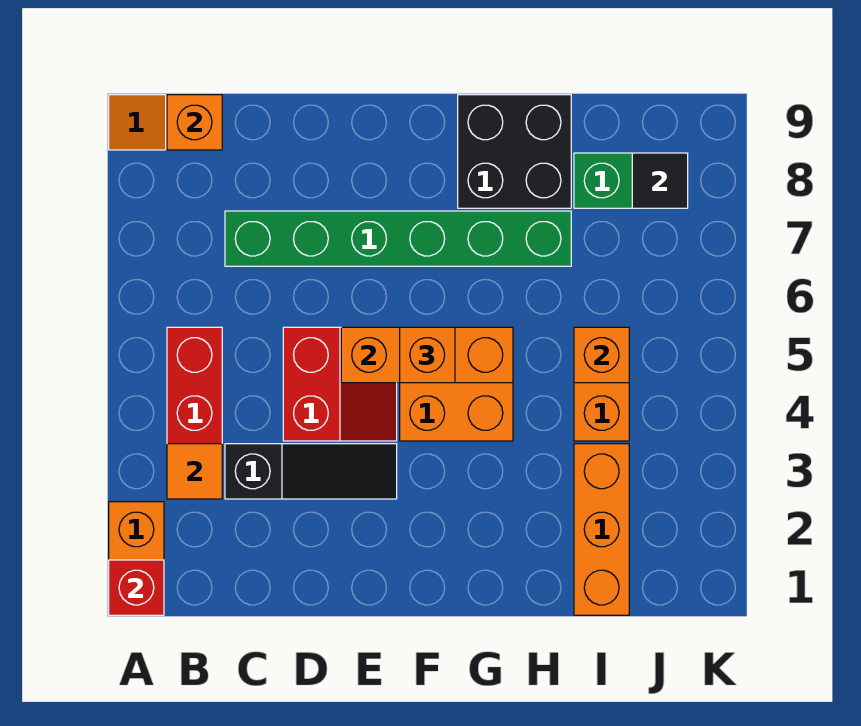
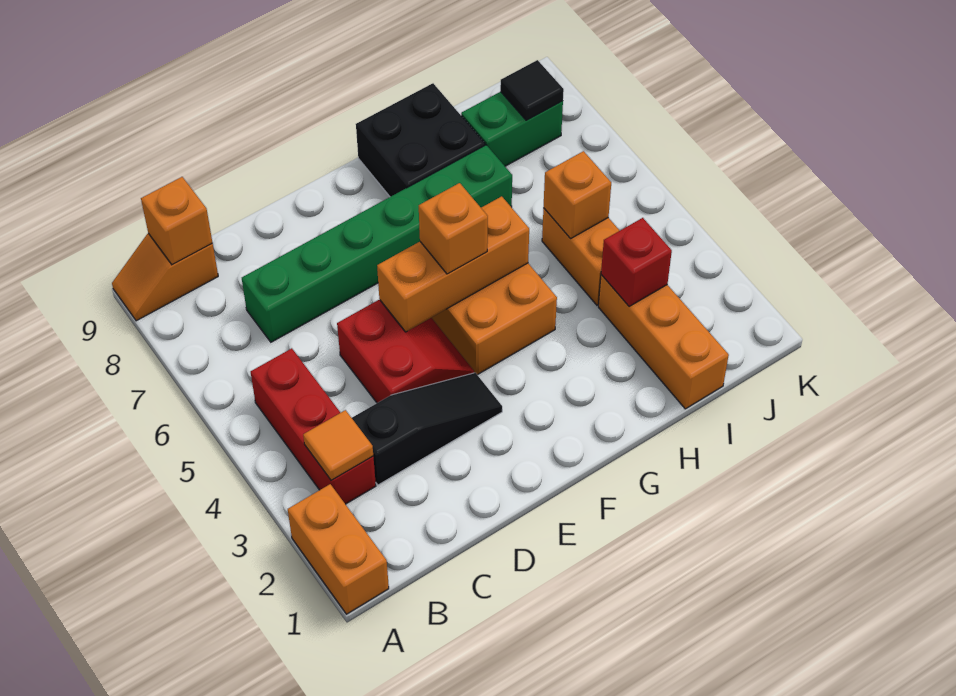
red brick A1 level 2 -> red brick I3 level 2

